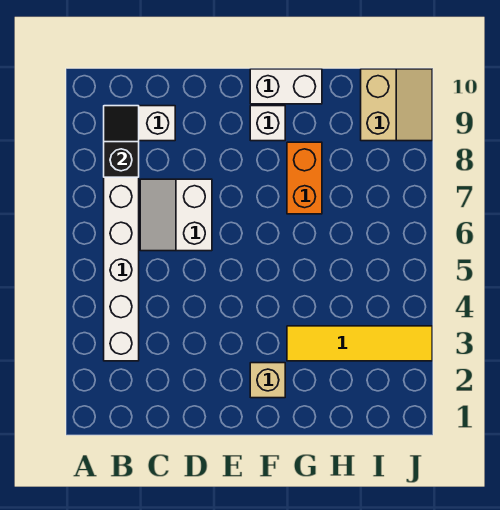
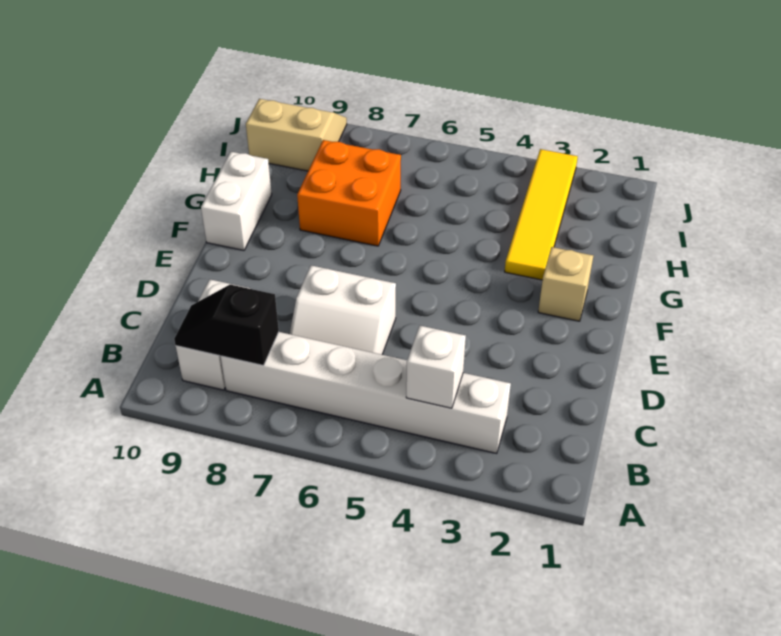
white brick F9 level 1 -> white brick B4 level 2
orange brick G7:G8 level 1 -> orange brick G7:H8 level 1

